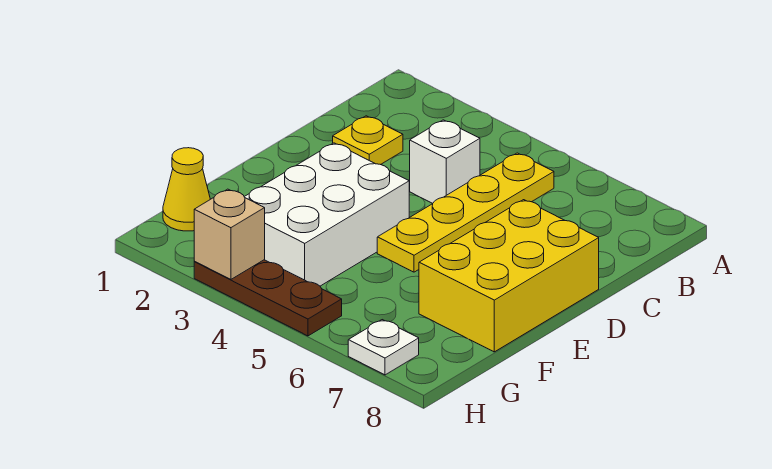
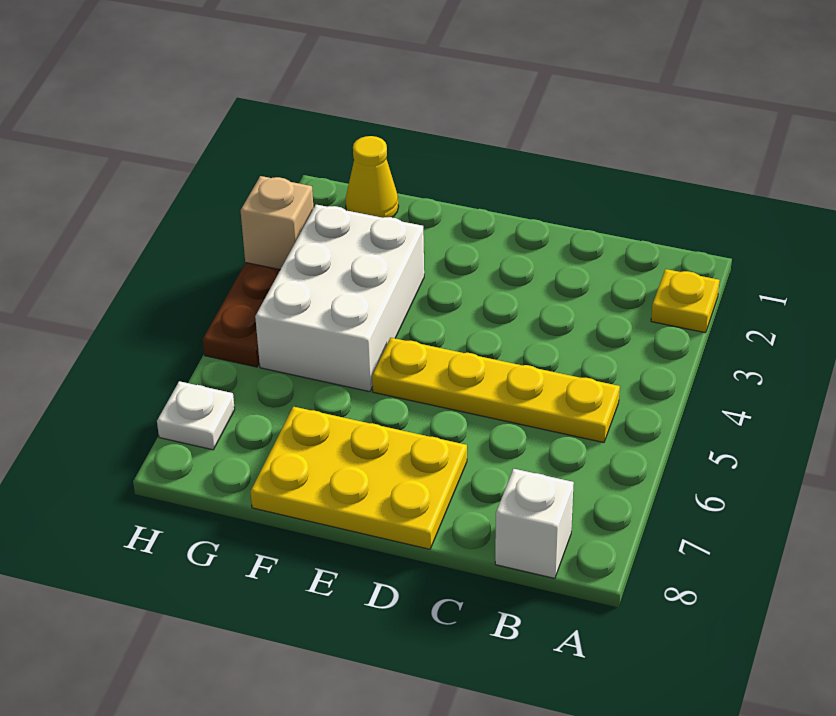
yellow plate C2 level 1 -> yellow plate A2 level 1
white brick C4 level 1 -> white brick B8 level 1
yellow brick D7:F8 level 1 -> yellow plate D7:F8 level 1
white brick E3:G4 level 1 -> white brick F3:G5 level 1

